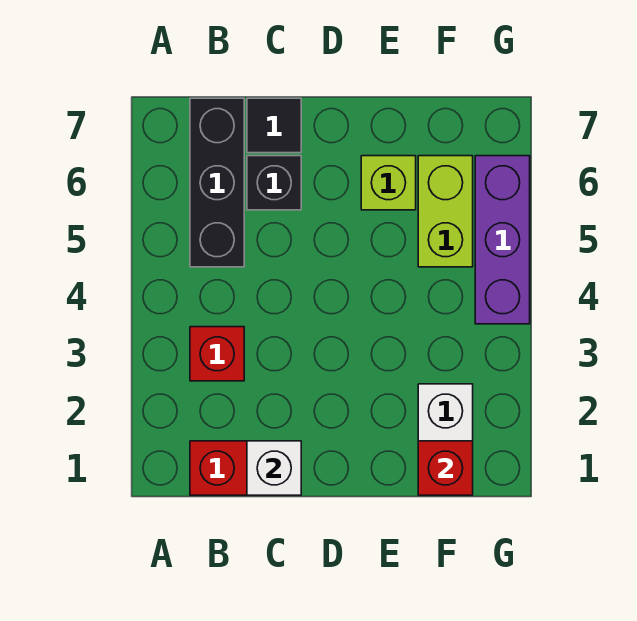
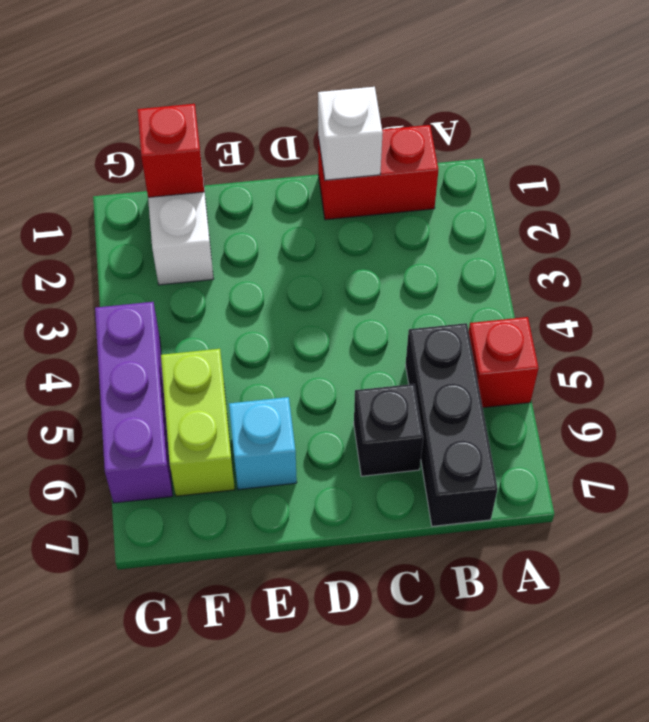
red brick B3 level 1 -> red brick A5 level 1
black tile C7 level 1 -> none
lime brick E6 level 1 -> cyan brick E6 level 1

